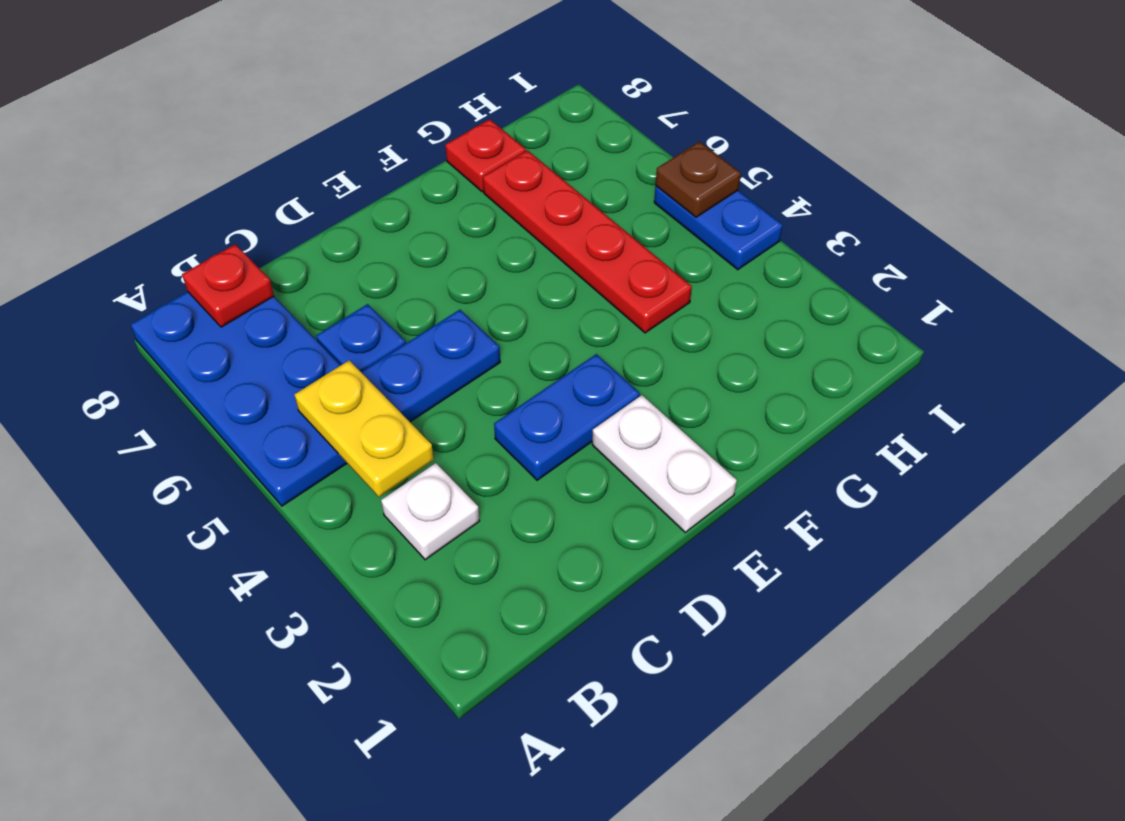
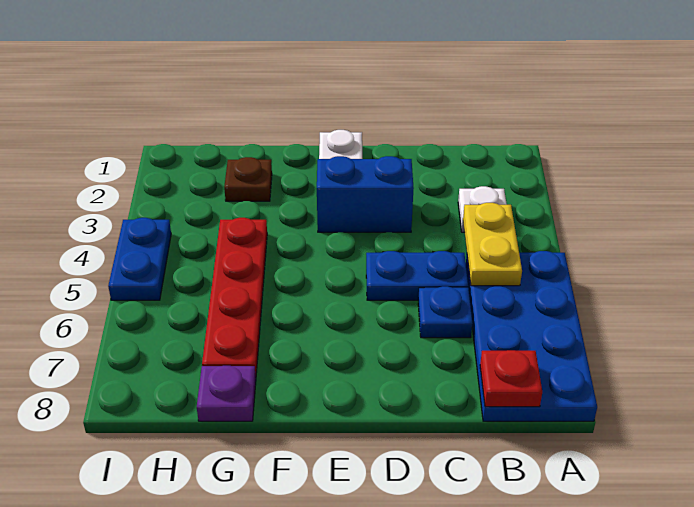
blue plate D3:E3 level 1 -> blue brick D3:E3 level 1
red plate G8 level 1 -> purple plate G8 level 1
brown plate I5 level 2 -> brown plate G2 level 1

